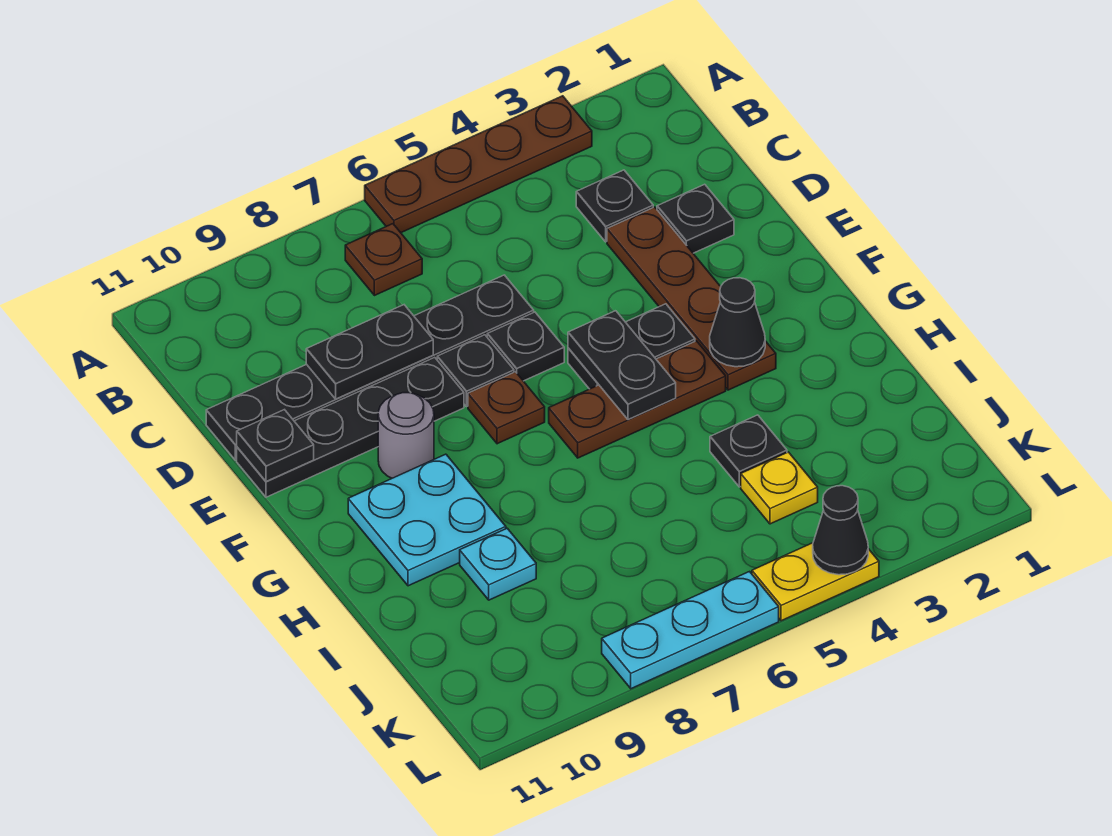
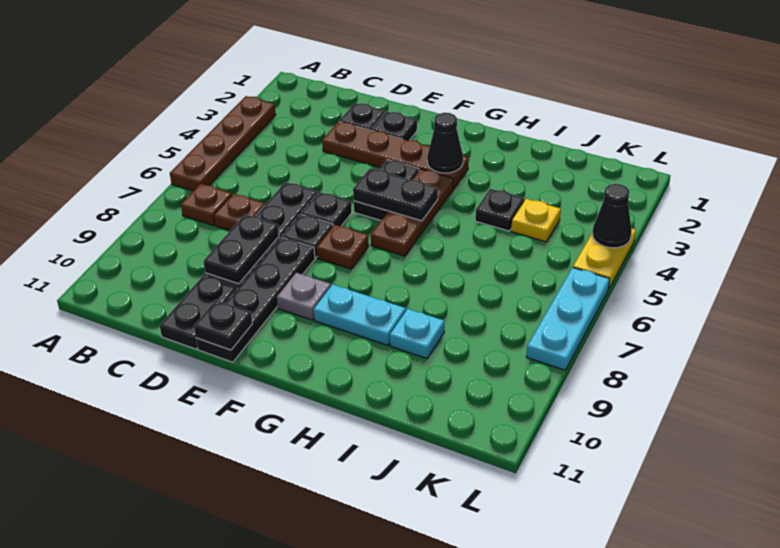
black plate C3 level 1 -> black plate E2 level 1
none -> brown plate C7 level 1
grey round brick F9 level 1 -> grey plate F9 level 1
cyan plate G9:H10 level 1 -> cyan plate G9:H9 level 1

